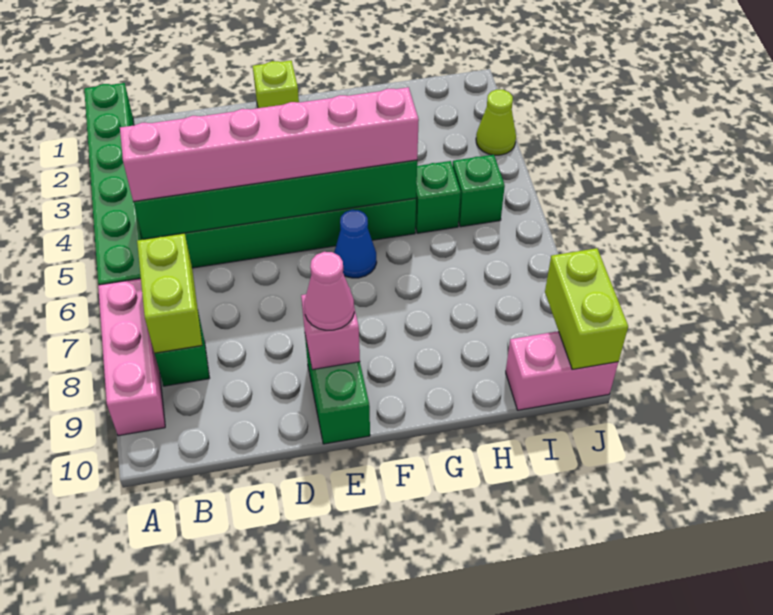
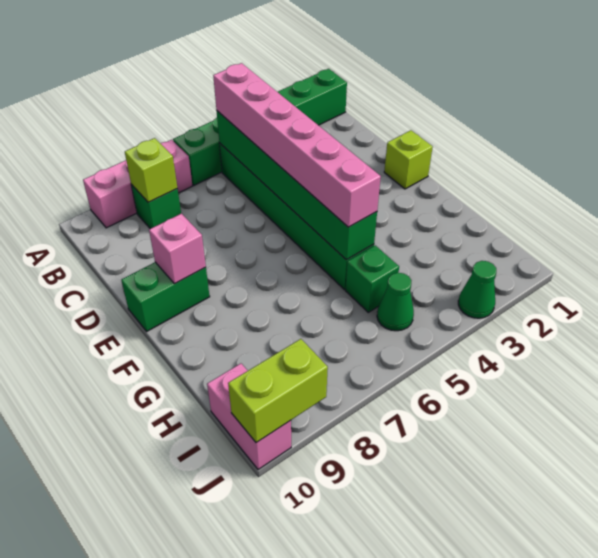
lime brick B7:B8 level 2 -> lime brick B8 level 2
pink cone E9 level 3 -> none
blue cone F6 level 1 -> none
green brick I5 level 1 -> green cone I5 level 1
lime cone J3 level 1 -> green cone J3 level 1

